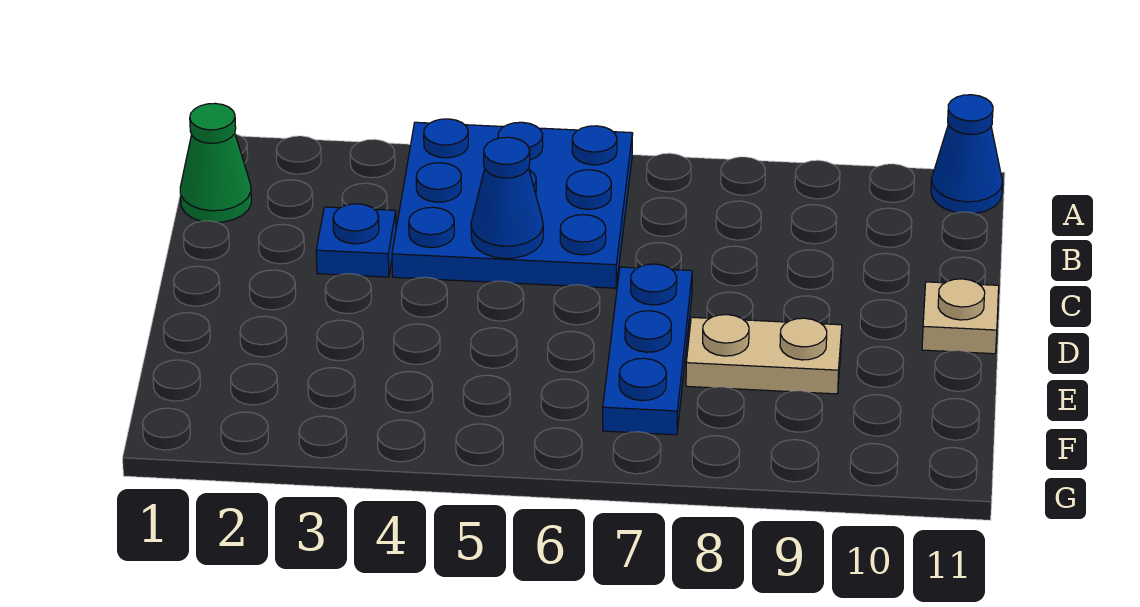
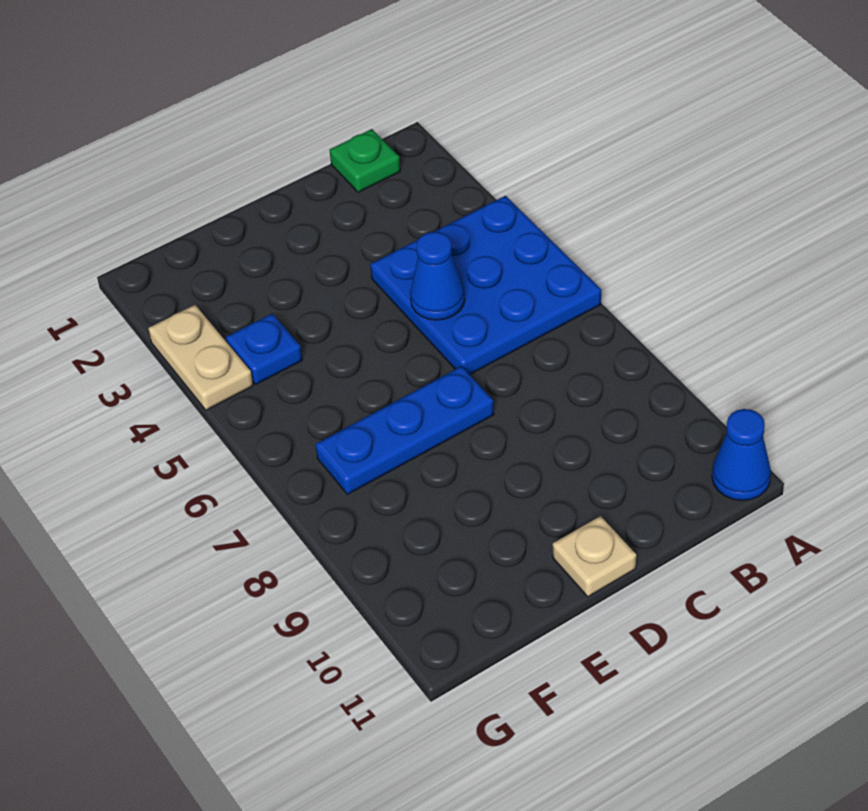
green cone B1 level 1 -> green plate B1 level 1
blue plate C3 level 1 -> blue plate F4 level 1
tan plate E8:E9 level 1 -> tan plate G3:G4 level 1

